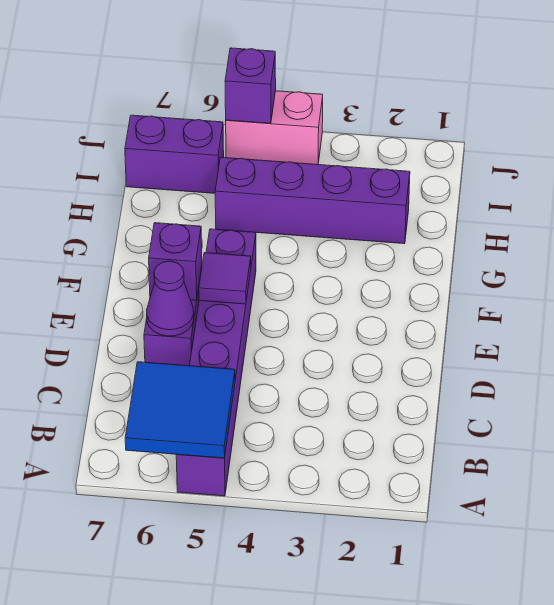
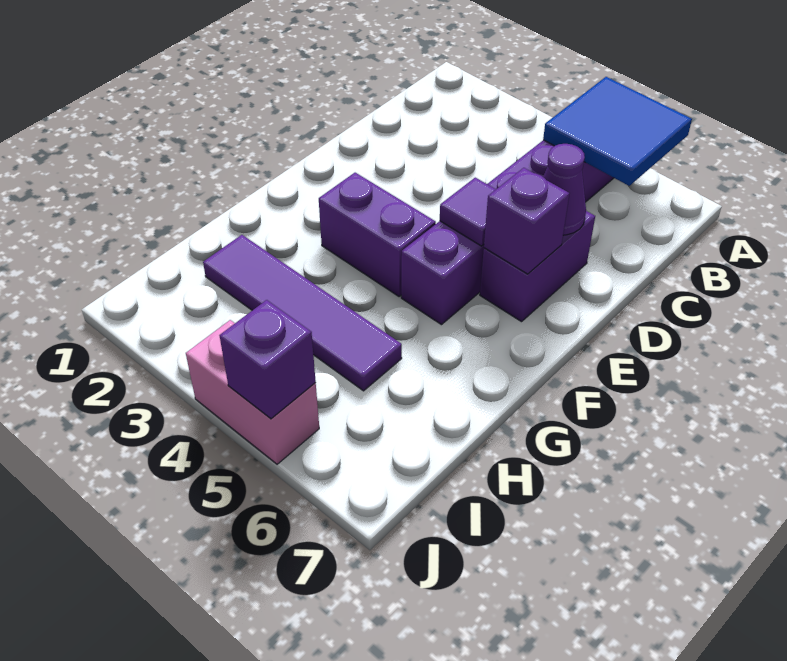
purple brick H2:H5 level 1 -> purple tile H2:H5 level 1
purple brick I6:I7 level 1 -> purple brick F3:F4 level 1

